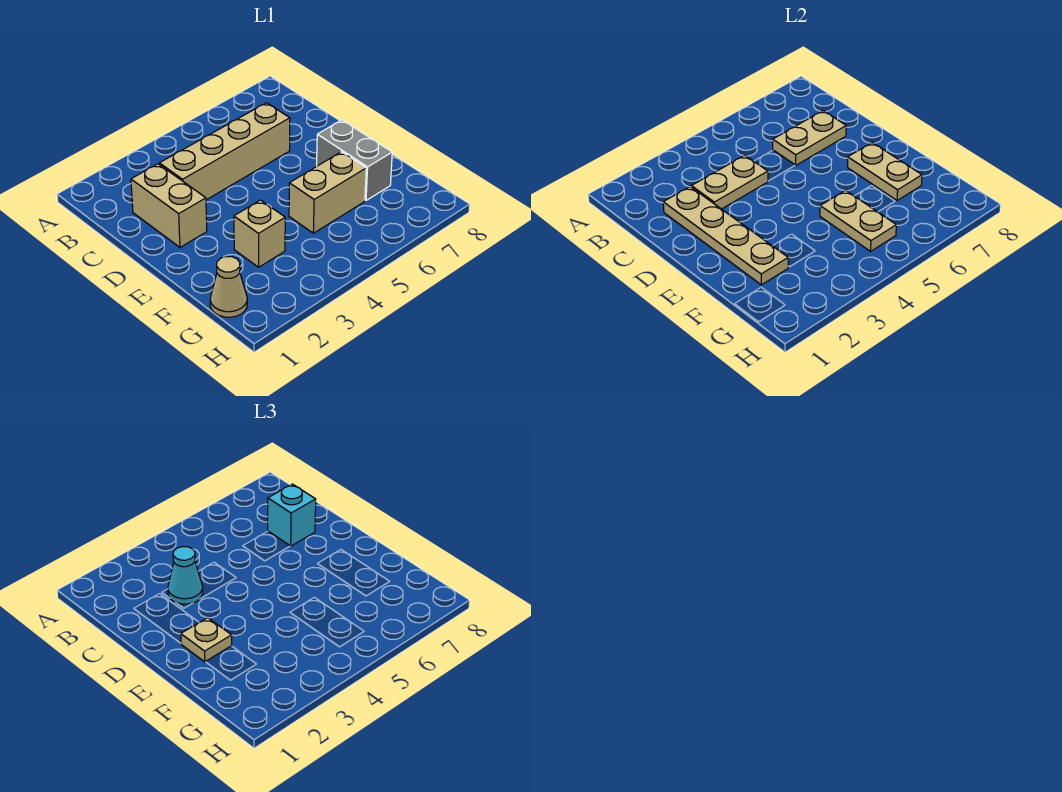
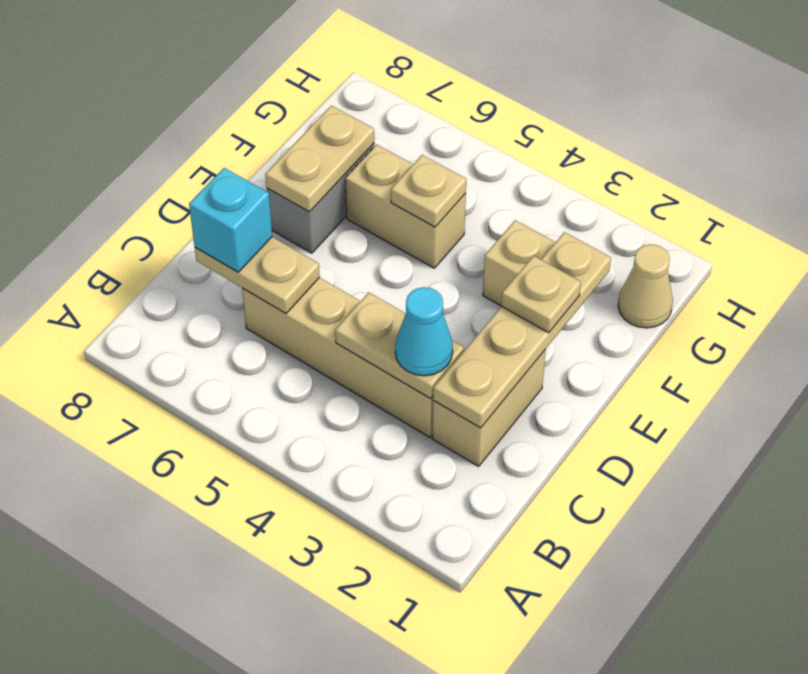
tan plate F5:G5 level 2 -> tan plate F5 level 2

